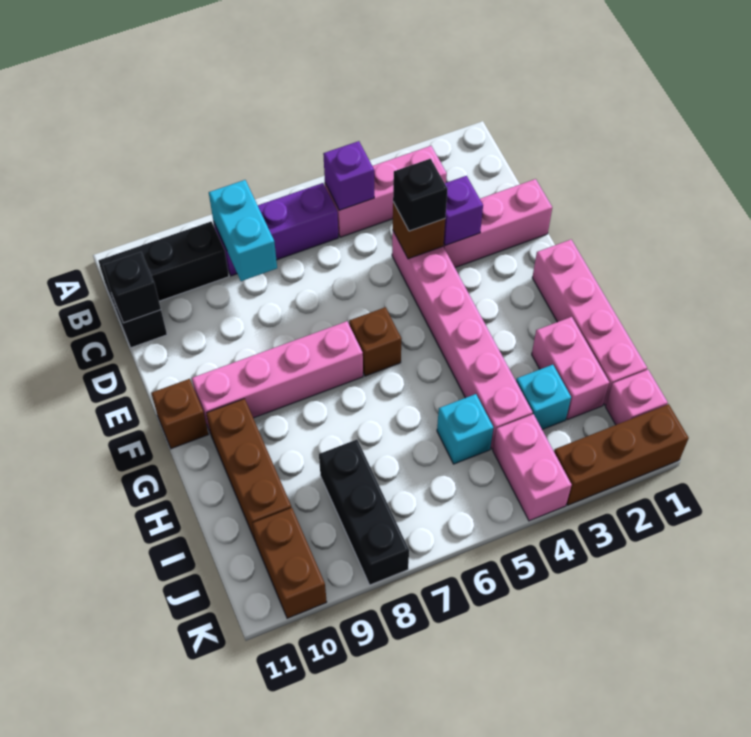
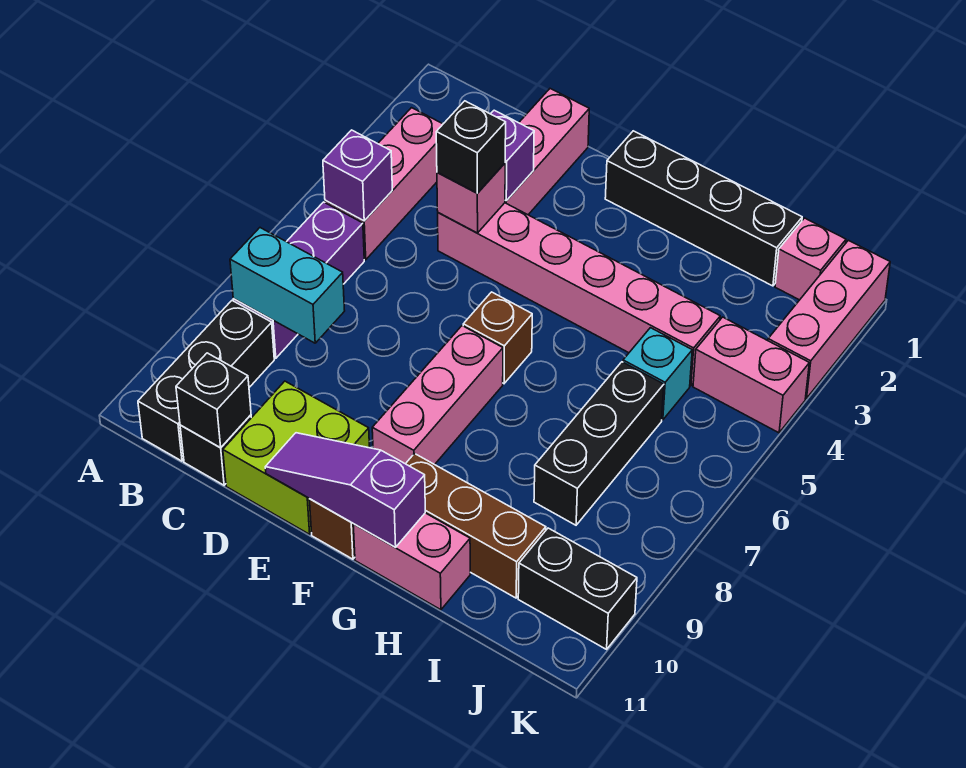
brown brick D4 level 2 -> pink brick D4 level 2
none -> lime brick D10:E11 level 1
none -> purple slope E11:G11 level 2 top G
pink brick F1:I1 level 1 -> black brick F1:I1 level 1
pink brick F7:F10 level 1 -> pink brick F7:F9 level 1
pink brick H2:I2 level 1 -> pink brick G11:H11 level 1
cyan brick I3 level 1 -> none
black brick I8:K8 level 1 -> black brick I6:I8 level 1
brown brick J10:K10 level 1 -> black brick J10:K10 level 1
brown brick K1:K3 level 1 -> pink brick K1:K3 level 1

